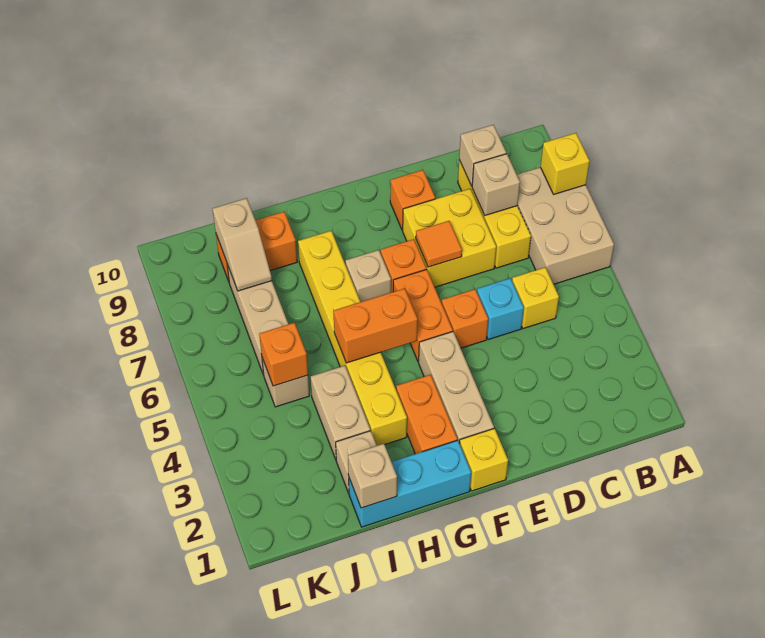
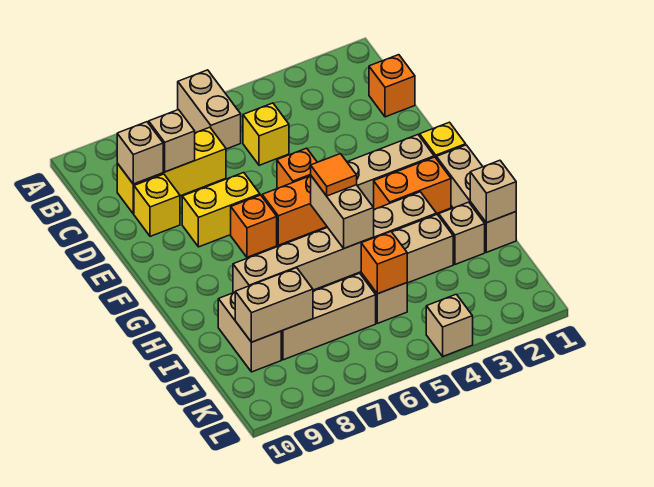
tan brick A6:B8 level 1 -> tan brick A6:B6 level 1
yellow brick A8 level 2 -> yellow brick D9 level 1
cyan brick D5 level 1 -> none
yellow brick D7:E8 level 1 -> yellow brick E7:E8 level 1
orange tile E7 level 2 -> orange tile G5 level 3
orange brick E9 level 1 -> orange brick C1 level 1
cyan brick G1:I1 level 1 -> tan brick G1:I1 level 1
orange brick G5:H5 level 2 -> tan brick G5:H5 level 2
tan brick G7 level 1 -> tan brick L4 level 1
yellow brick H3:H8 level 1 -> tan brick H3:H8 level 1
orange brick I9:J9 level 1 -> tan brick I9:J9 level 1
tan slope J8:J9 level 2 top 9 -> tan brick J8:J9 level 2

